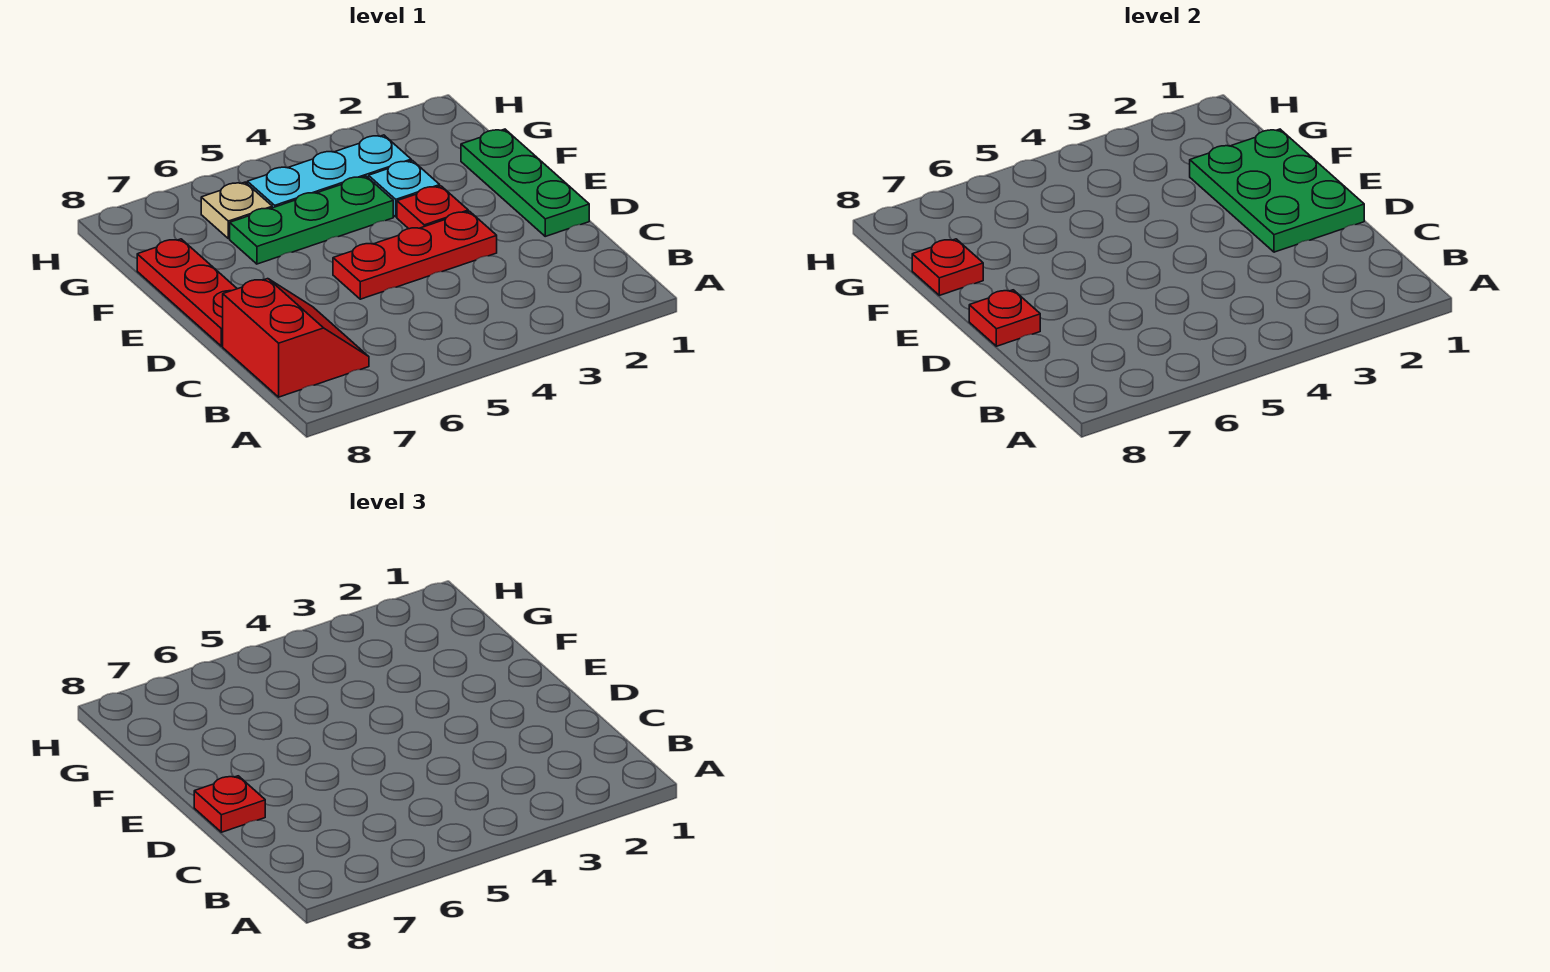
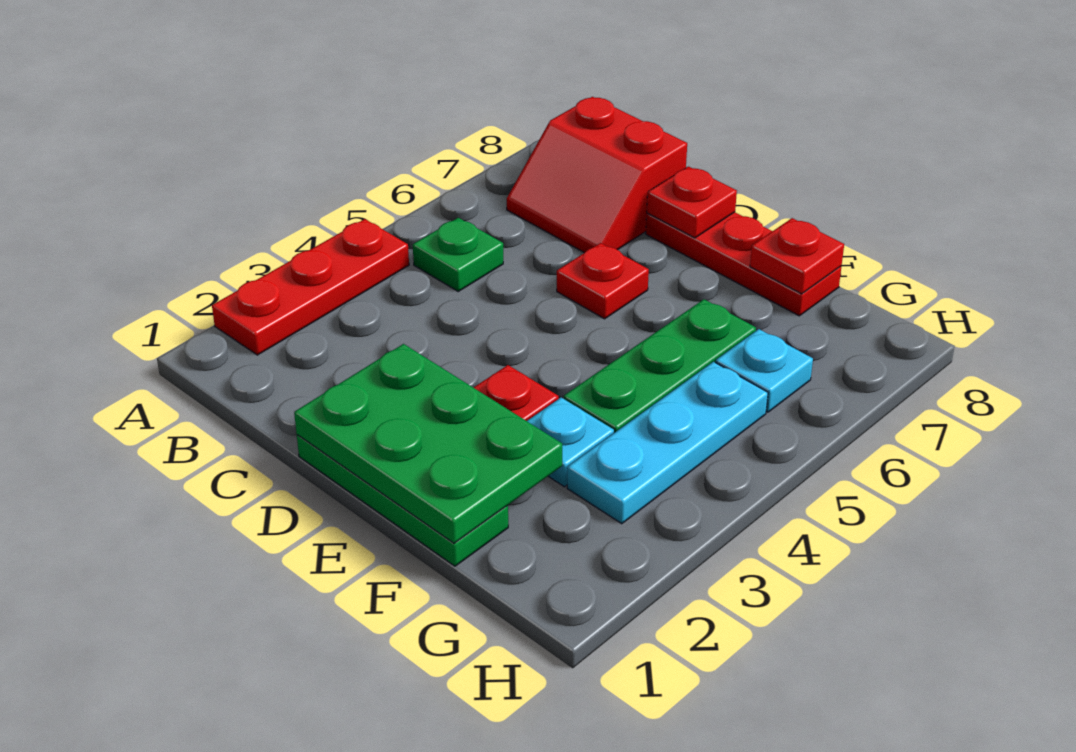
none -> green plate B5 level 1
red plate D3:D5 level 1 -> red plate A2:A4 level 1
red plate D8 level 3 -> red plate D6 level 1
tan plate G6 level 1 -> cyan plate G6 level 1

